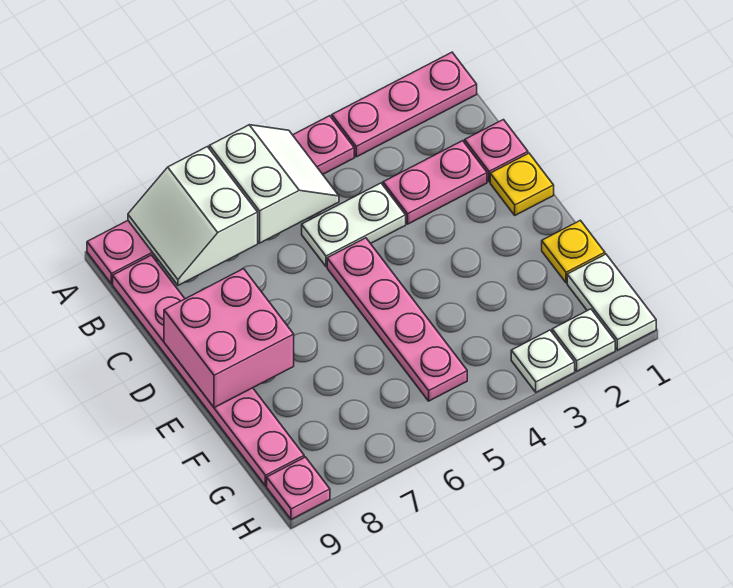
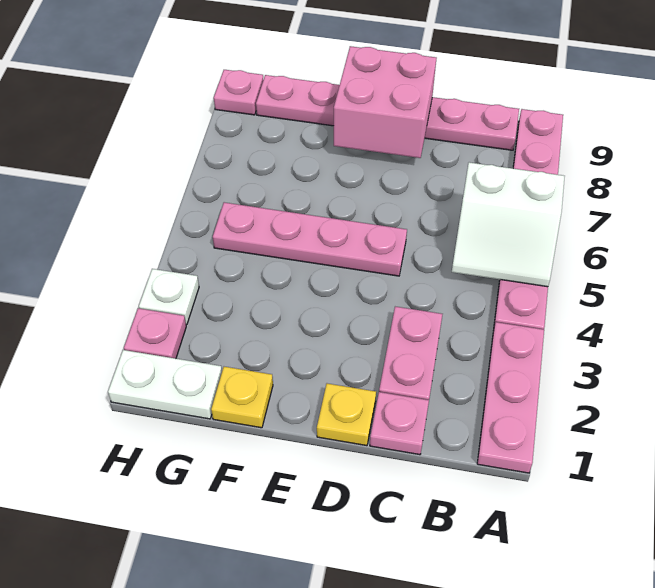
white slope A7:B8 level 2 top 7 -> none
white plate C4:C5 level 1 -> none
white plate H2 level 1 -> pink plate H2 level 1

